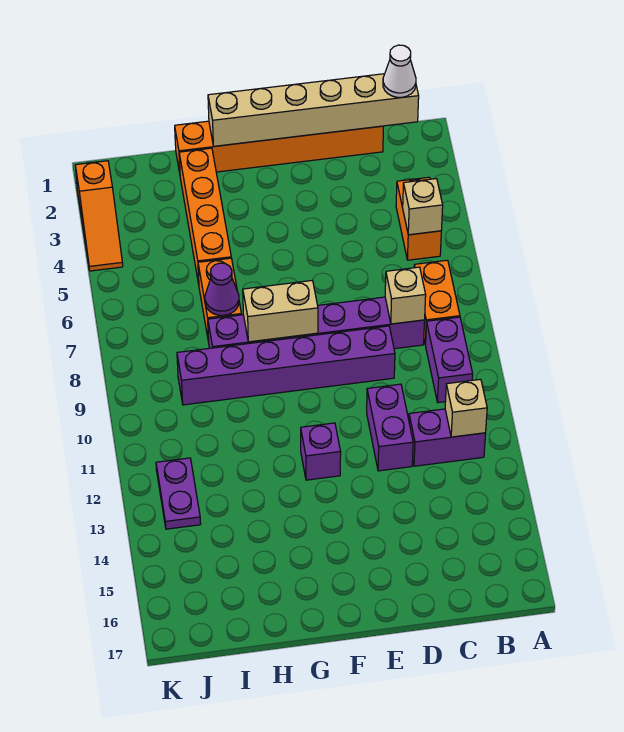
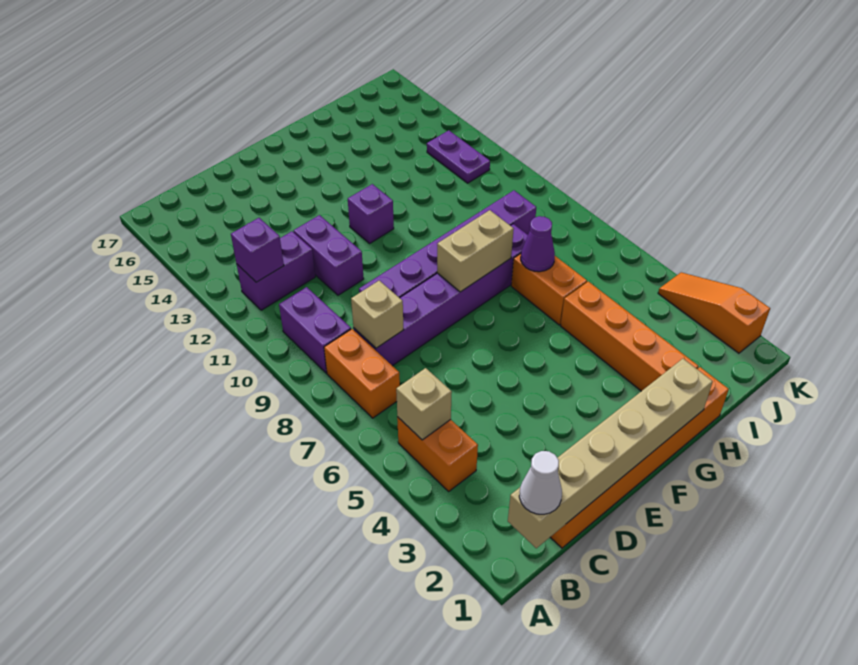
tan brick B12 level 2 -> purple brick B12 level 2

